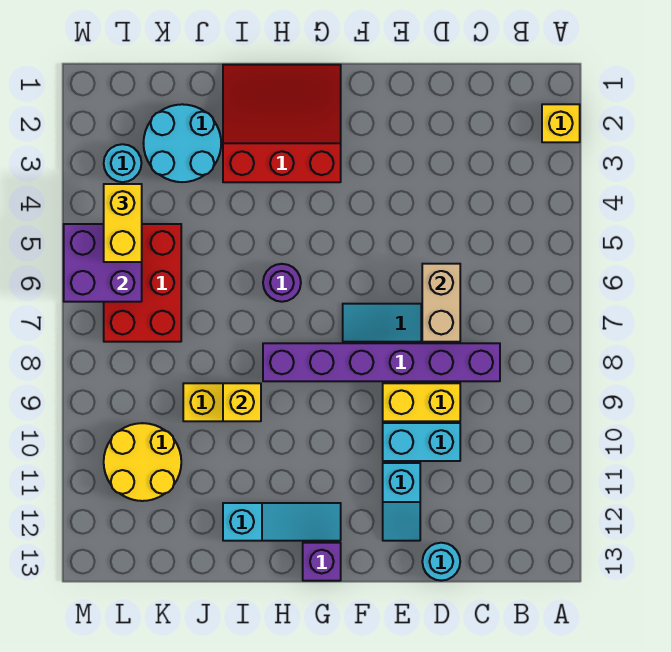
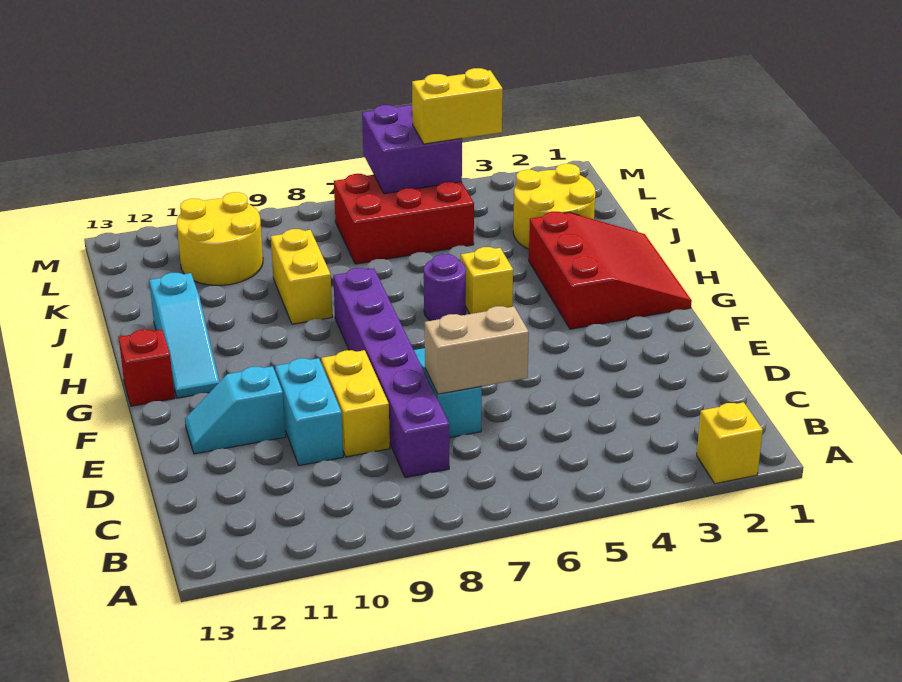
cyan round brick D13 level 1 -> none
purple brick G13 level 1 -> red brick G13 level 1
yellow brick I9 level 2 -> yellow brick H5 level 1
cyan round brick J2:K3 level 1 -> yellow round brick J2:K3 level 1
cyan round brick L3 level 1 -> none

